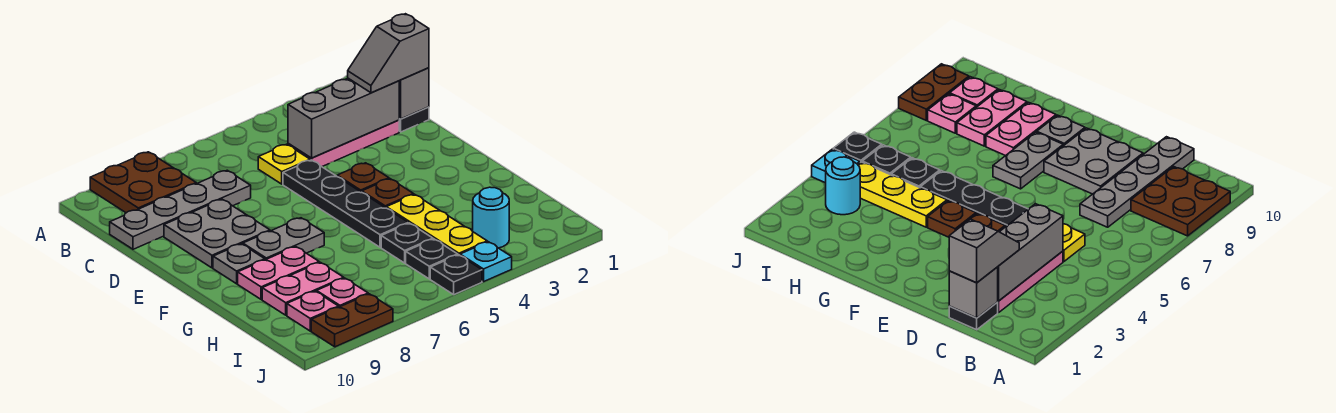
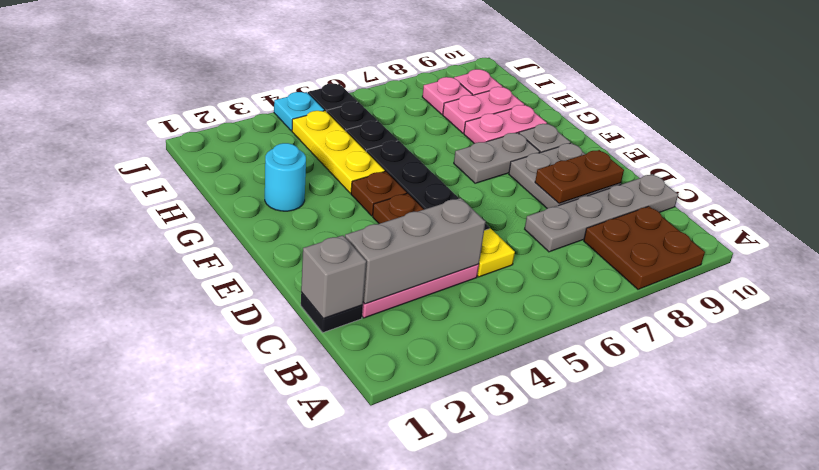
grey slope C1:C2 level 3 top 1 -> none
cyan round brick I3 level 1 -> cyan round brick G2 level 1
brown plate J8:J9 level 1 -> brown plate D8:D9 level 2

